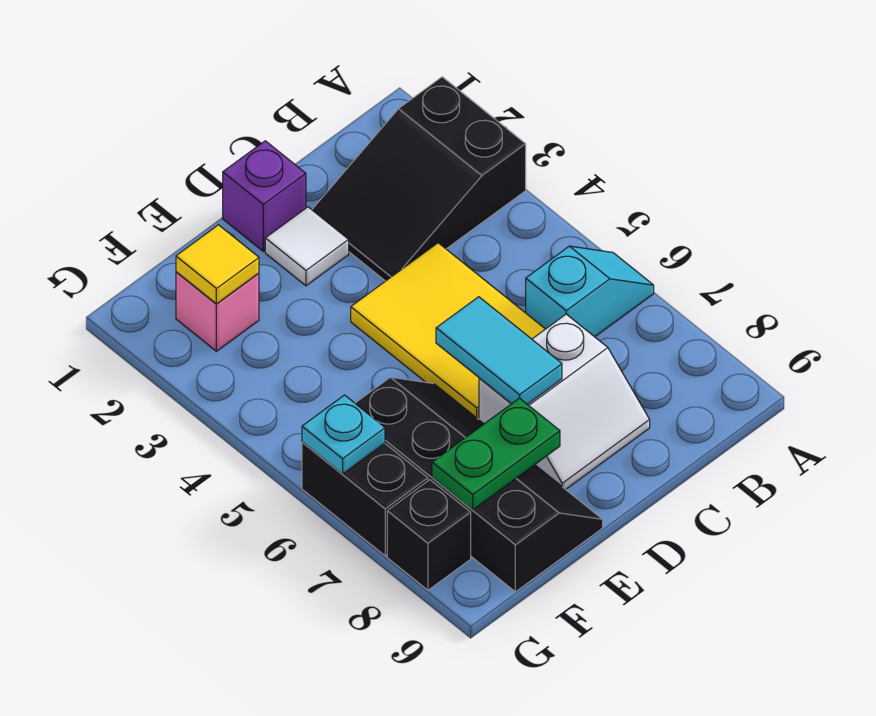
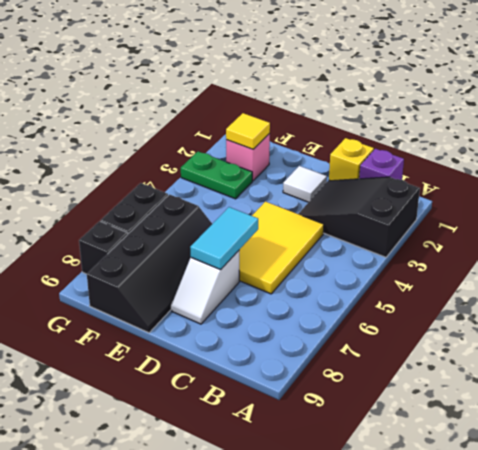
cyan slope A6:B6 level 1 top B -> none
none -> yellow brick C1 level 1
white slope C7:D8 level 1 top 7 -> white slope D7:D8 level 1 top 7
purple brick D1 level 1 -> purple brick B1 level 1
green plate E8:F8 level 2 -> green plate F3:G3 level 1
cyan plate G6 level 2 -> none

